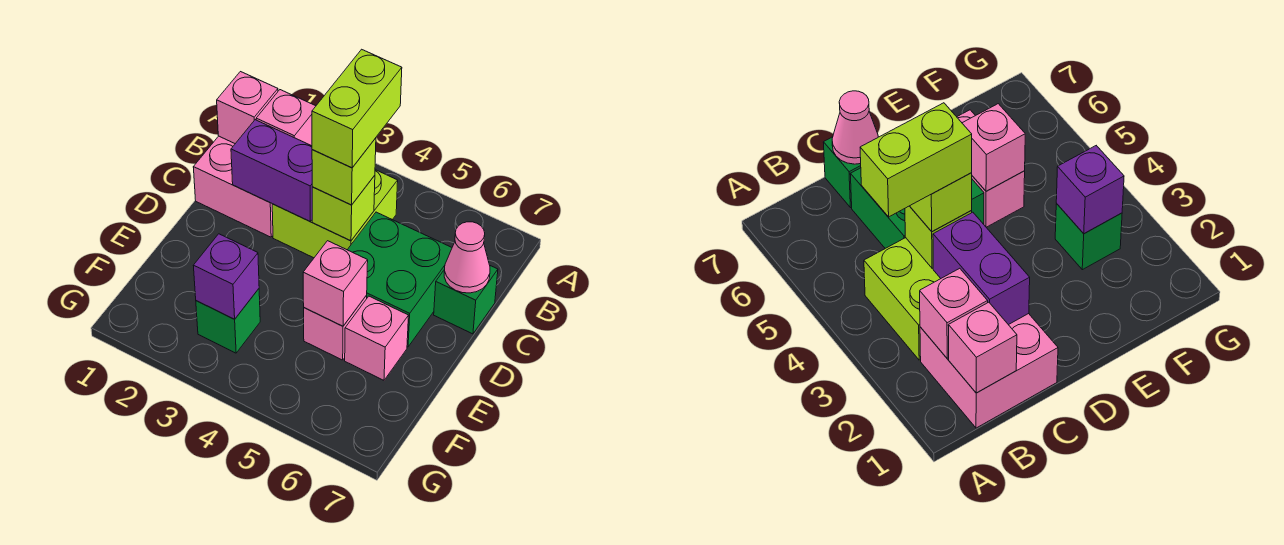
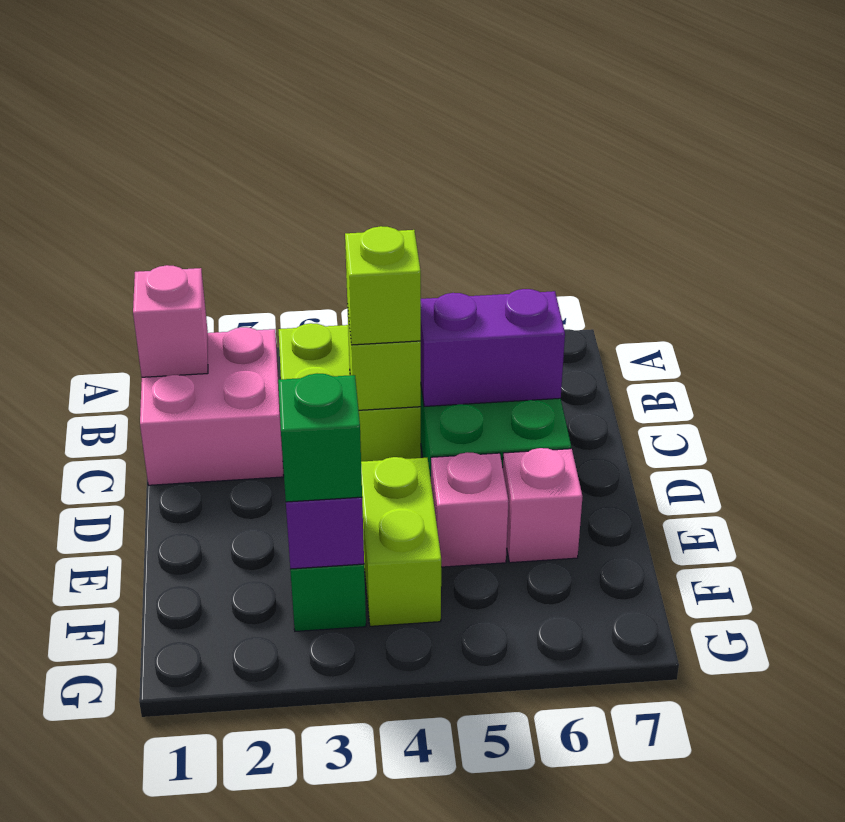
pink brick B2 level 2 -> none
lime brick B4:C4 level 4 -> lime brick E4:F4 level 1
purple brick C2:C3 level 2 -> purple brick C5:C6 level 2
green brick C7 level 1 -> green brick F3 level 3
pink cone C7 level 2 -> none
pink brick E5 level 2 -> none

